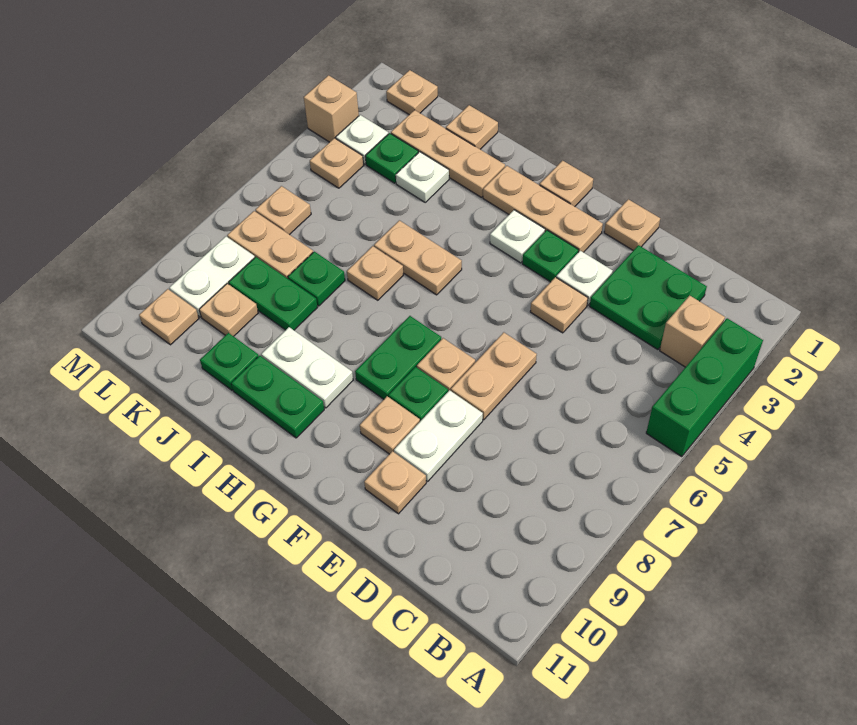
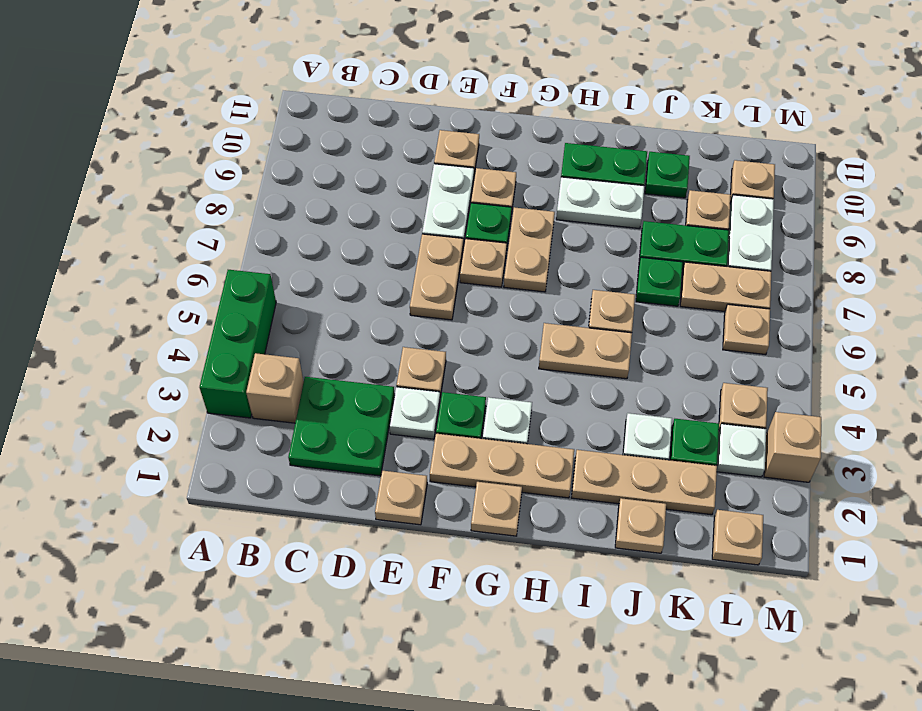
green plate G7:G8 level 1 -> tan plate G7:G8 level 1

